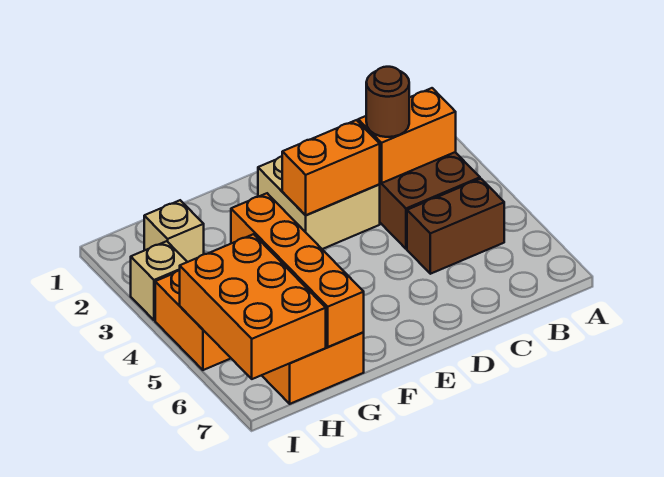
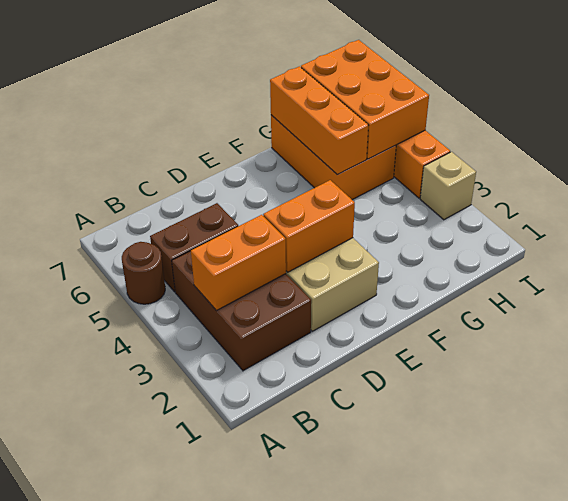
brown round brick C3 level 3 -> brown round brick A5 level 1
orange brick G4:G7 level 2 -> orange brick G5:G7 level 2
tan brick H2 level 1 -> none

